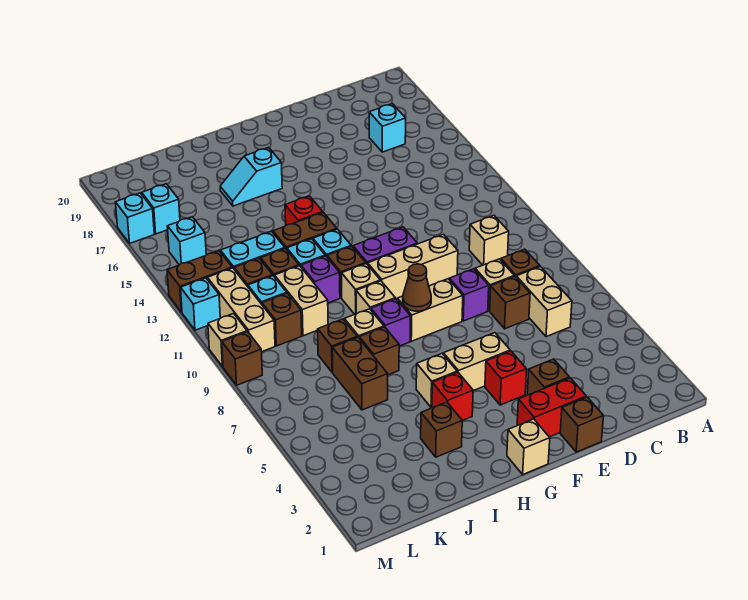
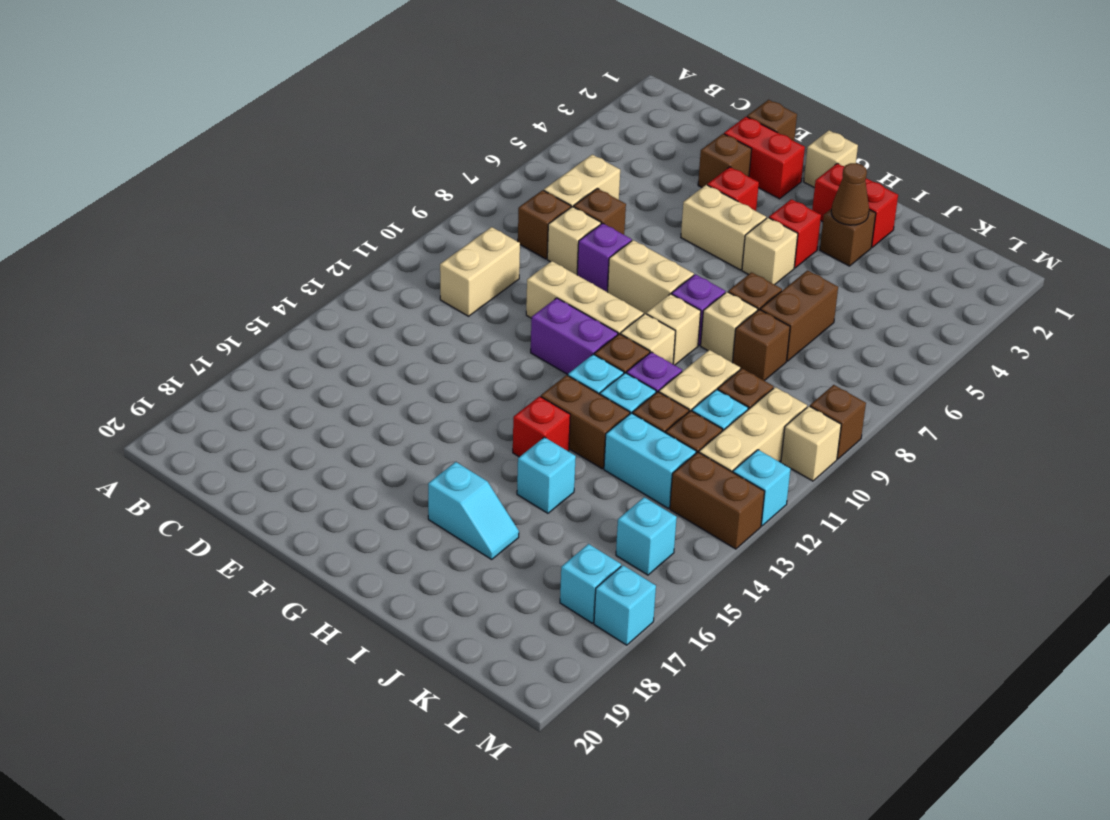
tan brick C10 level 1 -> tan brick C10:C11 level 1
cyan brick C17 level 1 -> cyan brick I15 level 1
brown cone G8 level 2 -> brown cone I3 level 2
none -> red brick H2:I2 level 1

